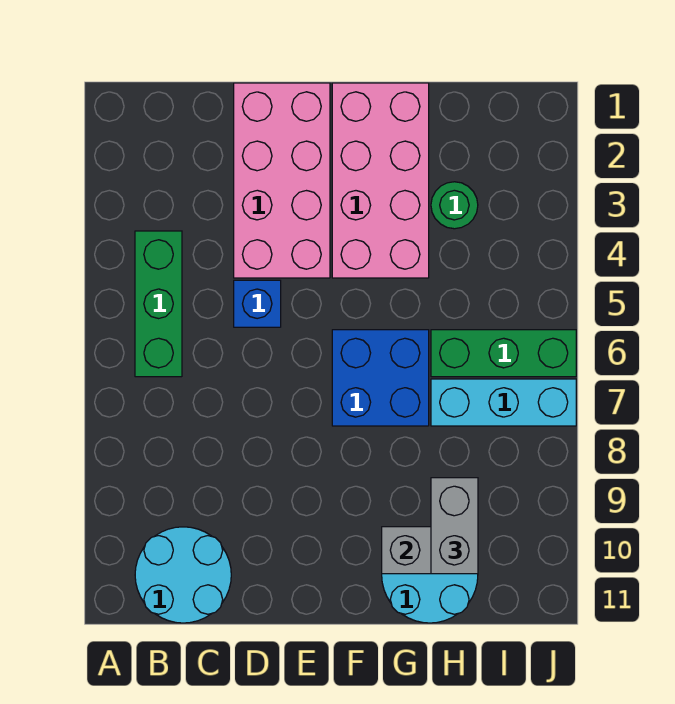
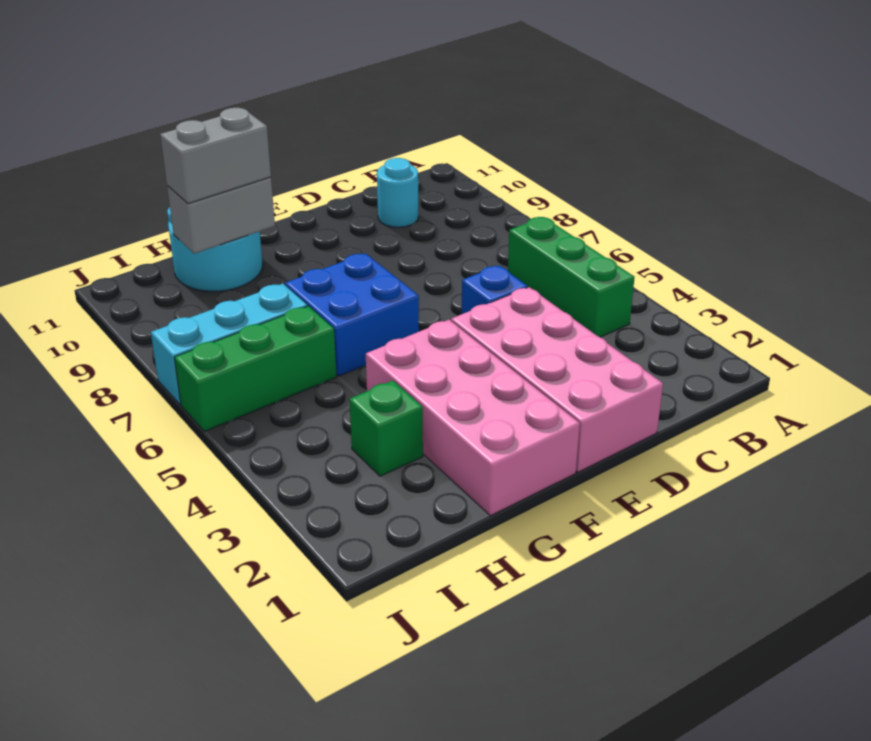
cyan round brick B10:C11 level 1 -> cyan round brick C10 level 1
green round brick H3 level 1 -> green brick H3 level 1
grey brick H9:H10 level 3 -> grey brick G10:H10 level 3

